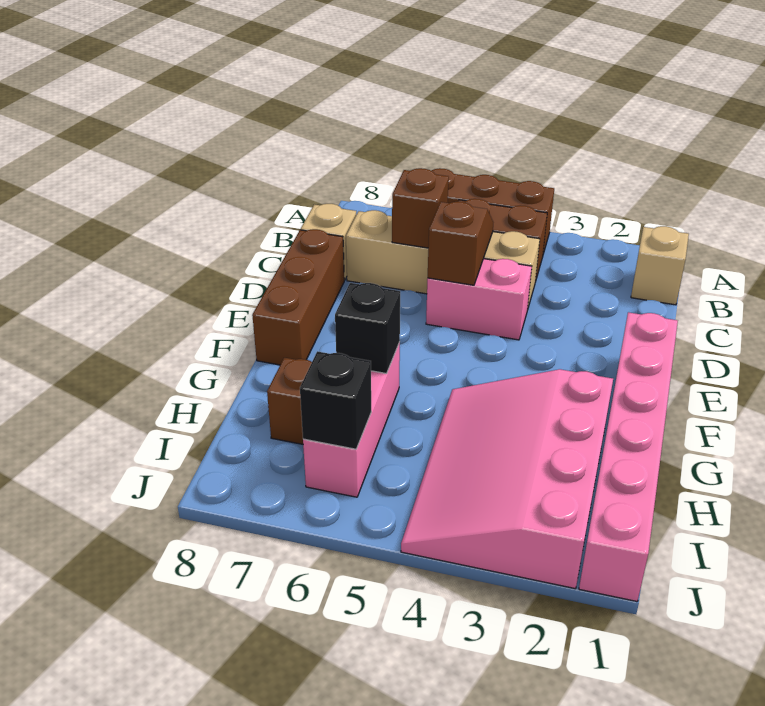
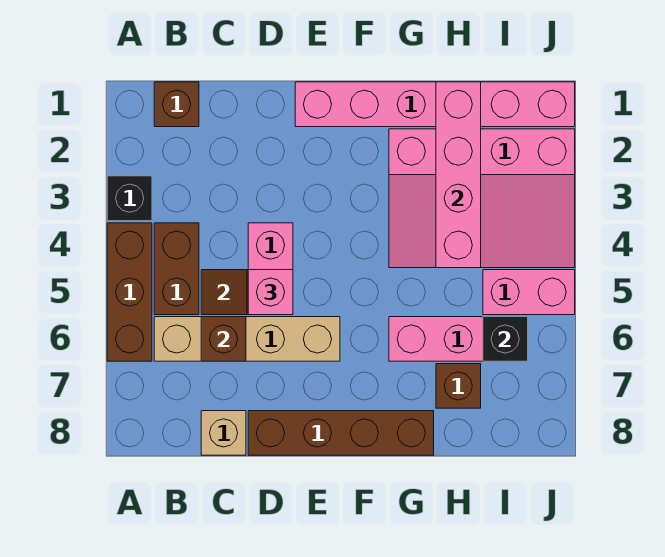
tan brick B1 level 1 -> brown brick B1 level 1
tan brick C4:C7 level 1 -> tan brick B6:E6 level 1
none -> pink brick D5 level 3
brown brick D8:F8 level 1 -> brown brick D8:G8 level 1
black brick G6 level 2 -> black brick A3 level 1
none -> pink brick H1:H4 level 2
none -> pink brick I5:J5 level 1

